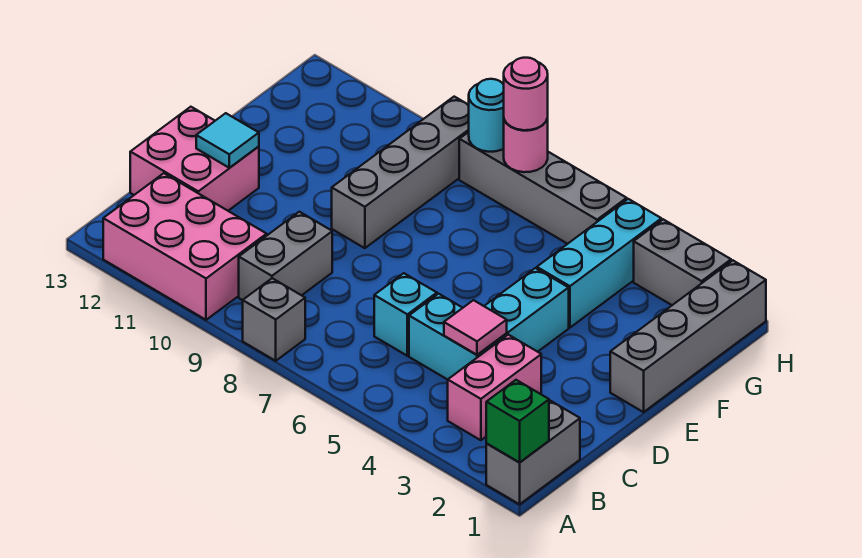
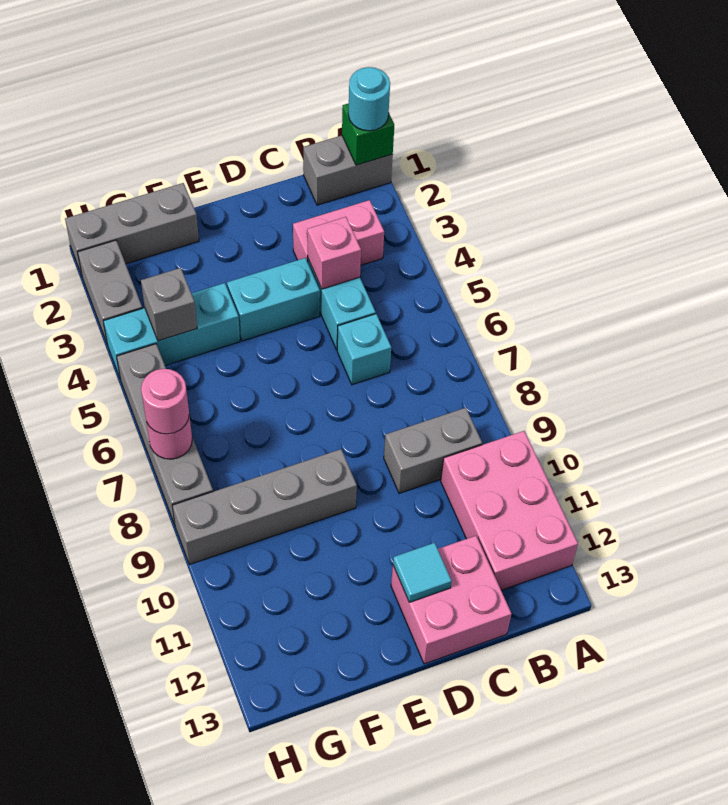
grey brick A8 level 1 -> grey brick G4 level 2
pink tile C4 level 2 -> pink brick C4 level 2
grey brick E1:H1 level 1 -> grey brick F1:H1 level 1
cyan round brick H8 level 2 -> cyan round brick A1 level 3

